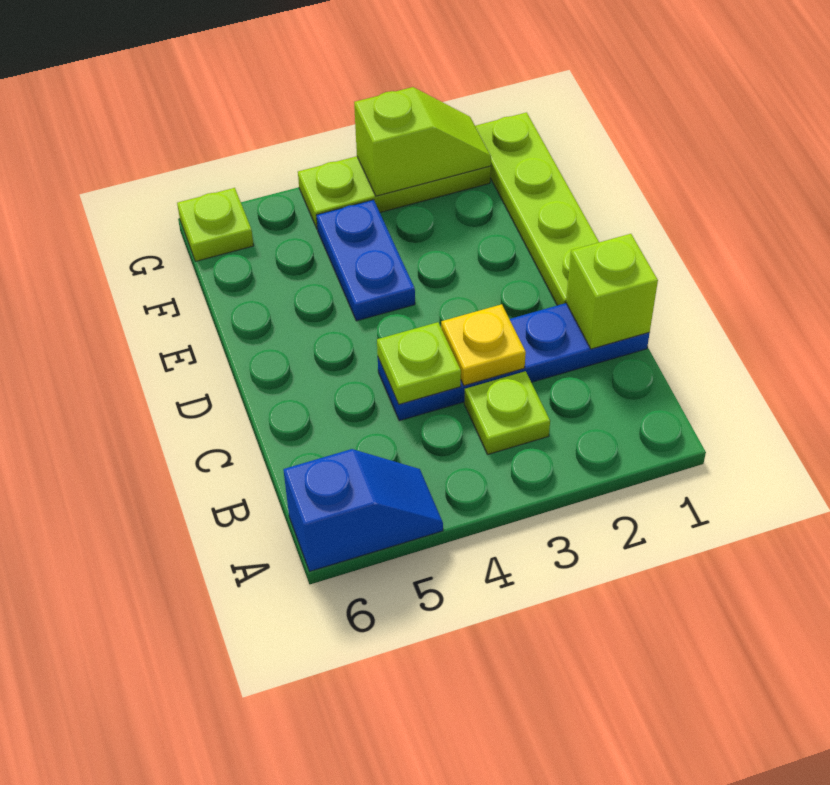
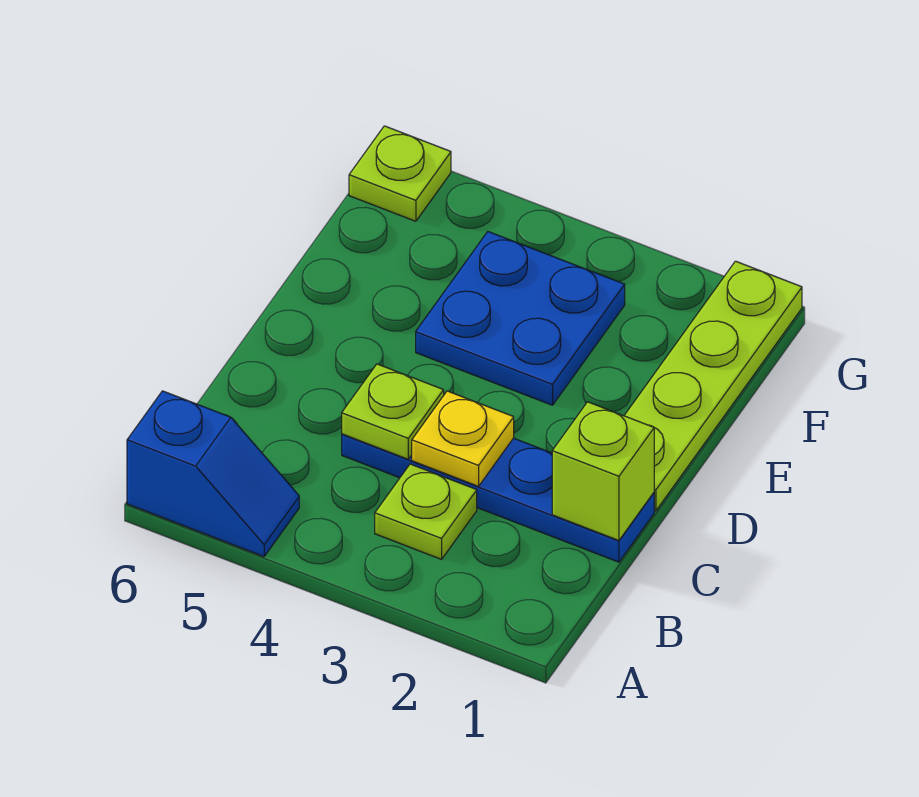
blue plate E4:F4 level 1 -> blue plate E3:F4 level 1
lime plate G2:G4 level 1 -> none
lime slope G2:G3 level 2 top 3 -> none

